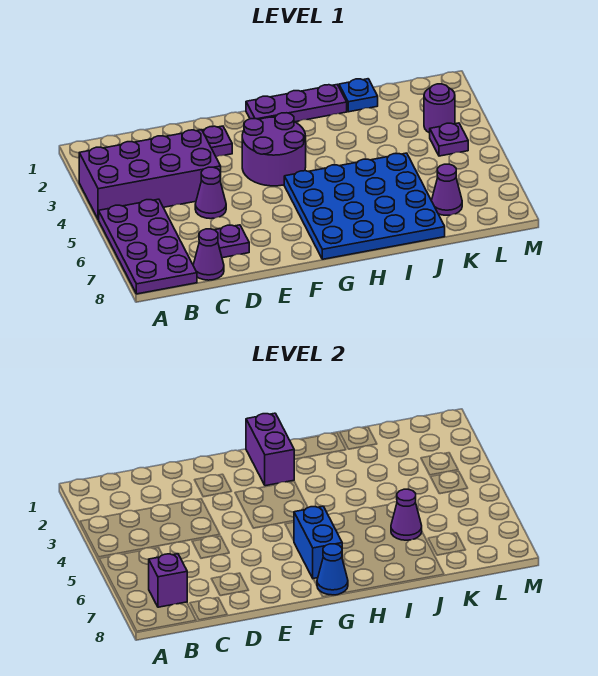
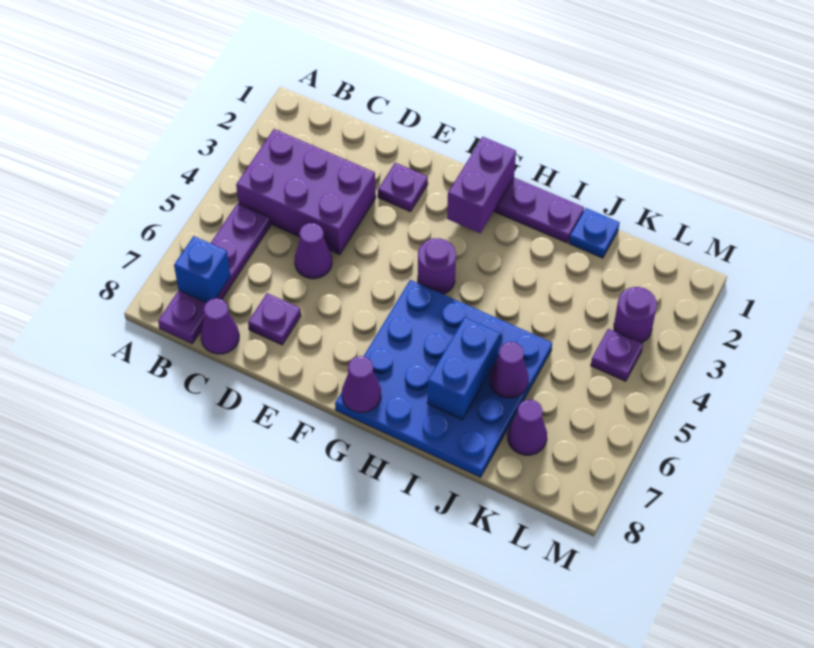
purple brick A3:D4 level 1 -> purple brick B3:D4 level 1
purple plate A5:B8 level 1 -> purple plate B5:B8 level 1
purple brick B7 level 2 -> blue brick B7 level 2
purple round brick F3:G4 level 1 -> purple round brick G4 level 1
blue brick G6:G7 level 2 -> blue brick I6:I7 level 2
blue cone G8 level 2 -> purple cone G8 level 2

